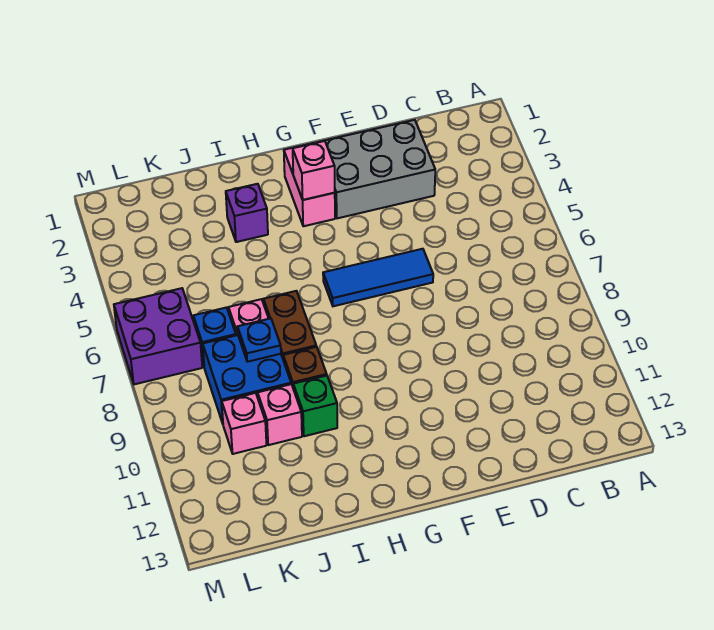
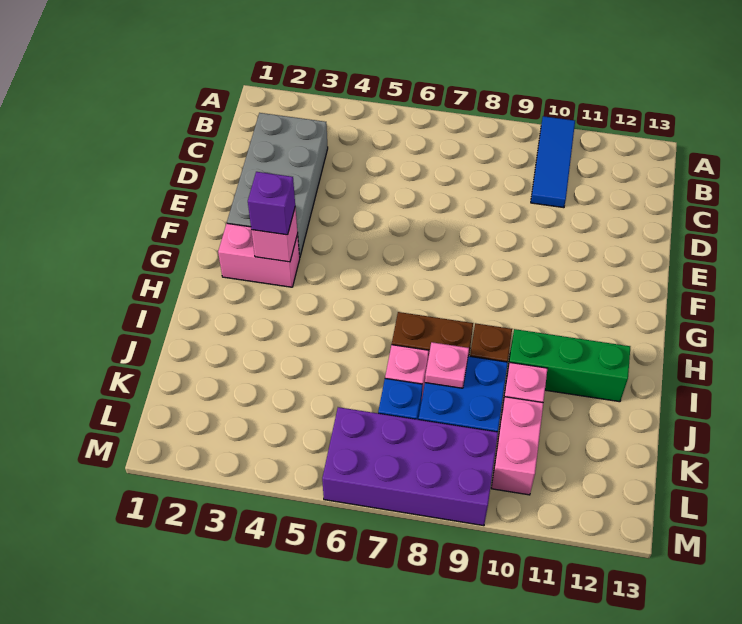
grey brick D2:F3 level 1 -> grey brick C2:F3 level 1
blue tile E6:G6 level 1 -> blue tile A10:C10 level 1
purple brick I3 level 1 -> purple brick G3 level 3
green brick I10 level 1 -> green brick I10:I12 level 1
blue plate J8 level 2 -> pink plate J8 level 2
pink brick K10 level 1 -> pink brick K10:L10 level 1
purple brick L6:M7 level 1 -> purple brick L6:M9 level 1

